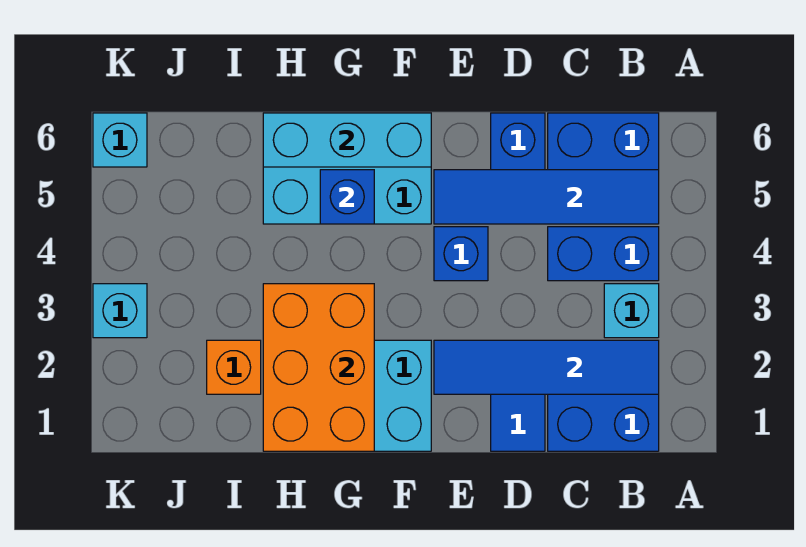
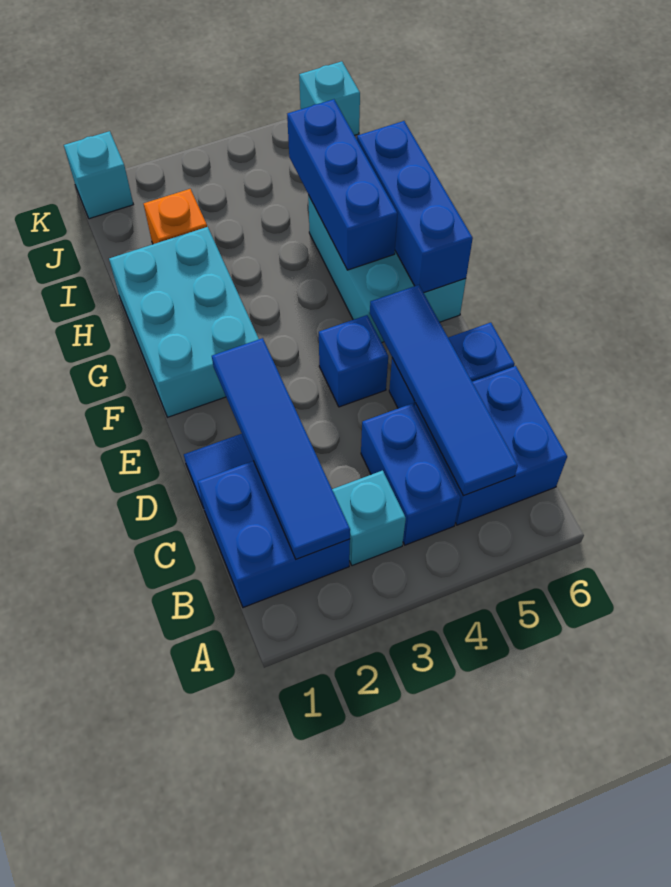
cyan brick F6:H6 level 2 -> blue brick F6:H6 level 2
orange brick G1:H3 level 2 -> none
blue brick G5 level 2 -> blue brick G5:I5 level 2
cyan brick K3 level 1 -> cyan brick K1 level 1

